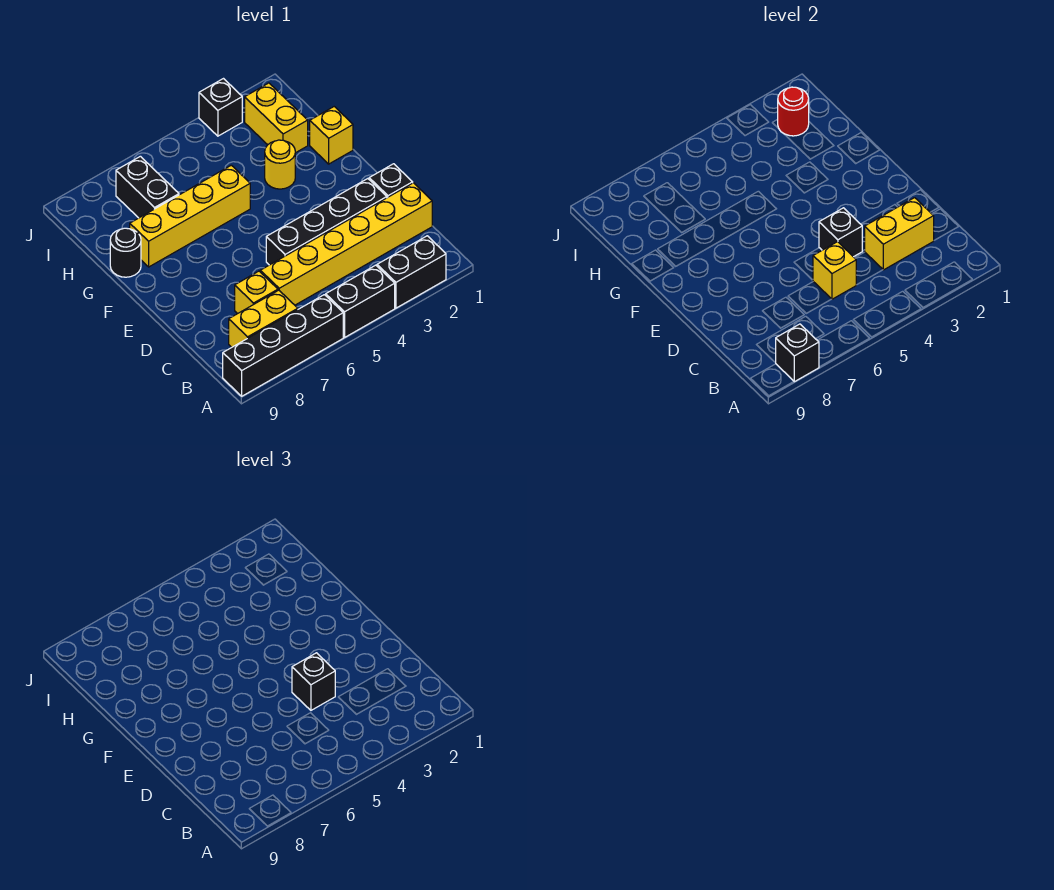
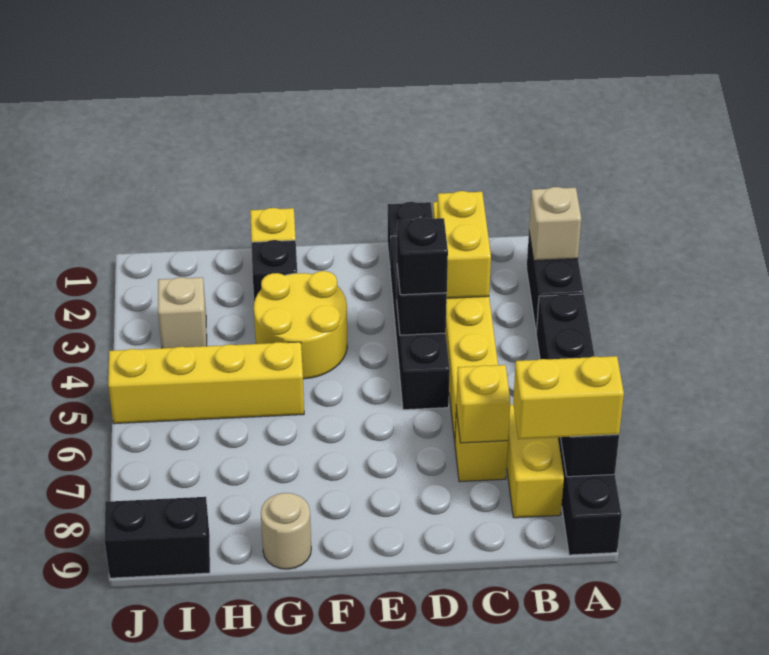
none -> tan brick A2 level 2
yellow brick C5 level 2 -> yellow brick C7 level 2
yellow round brick G3 level 1 -> yellow round brick F3:G4 level 1
yellow brick G5:G8 level 1 -> yellow brick G5:J5 level 1
black round brick G9 level 1 -> tan round brick G9 level 1
yellow brick H2:I2 level 1 -> yellow brick A8:B8 level 3
black brick H7:I7 level 1 -> black brick I9:J9 level 1
red round brick I2 level 2 -> none
none -> tan brick I3 level 1
black brick J3 level 1 -> black brick G2 level 1

